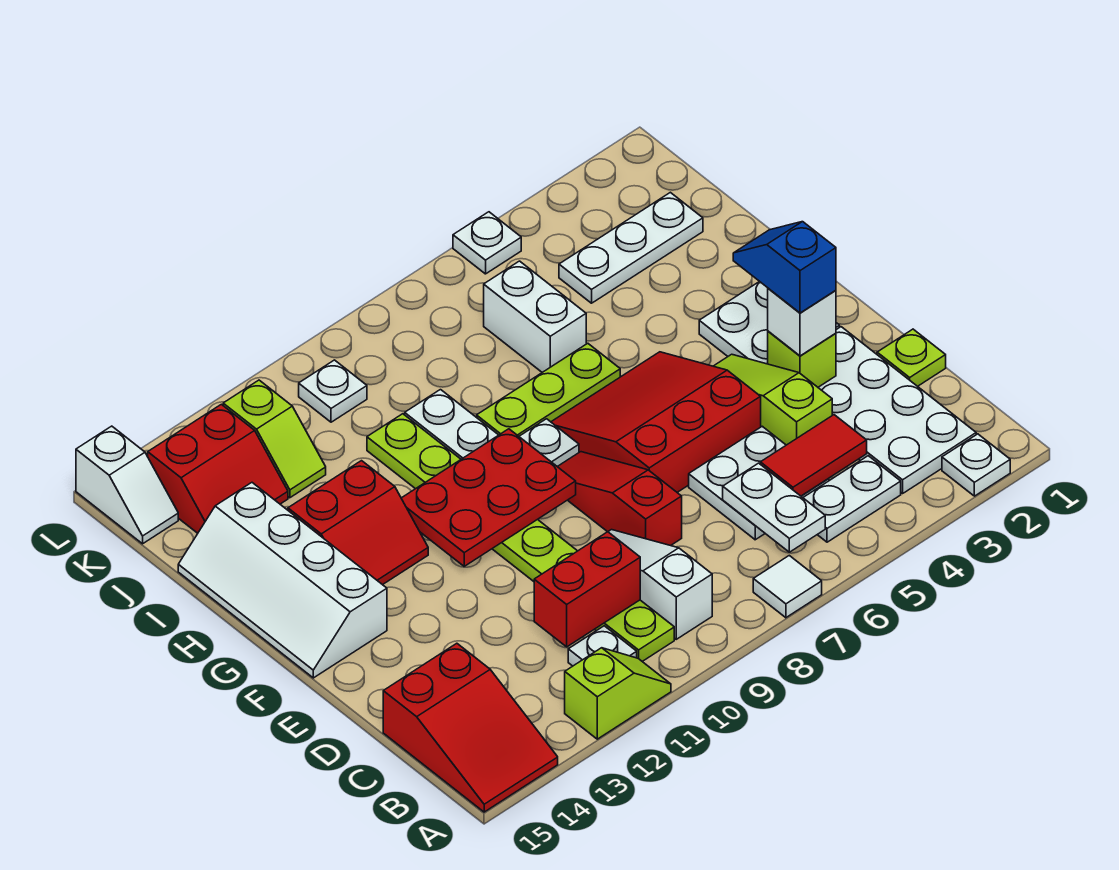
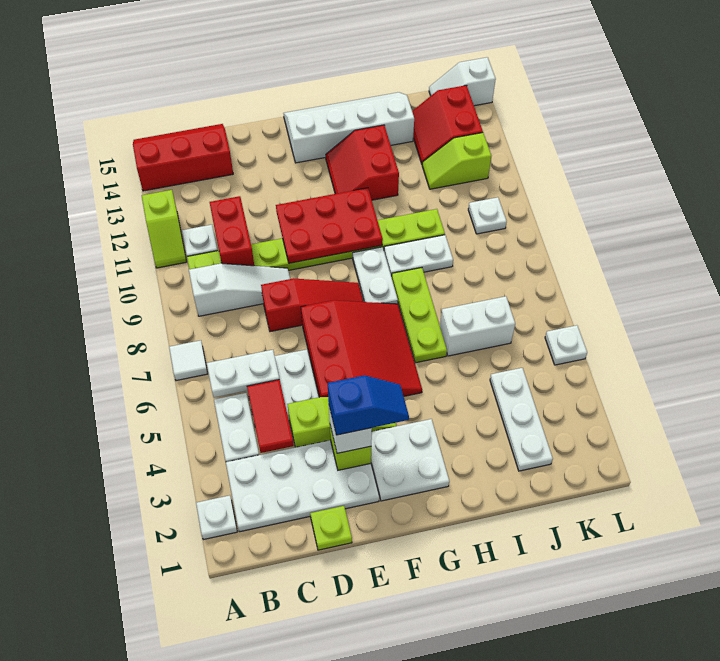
red slope A14:C15 level 1 top C -> red slope A14:C15 level 1 top 14
red plate F9:G11 level 2 -> red plate E10:G11 level 2

